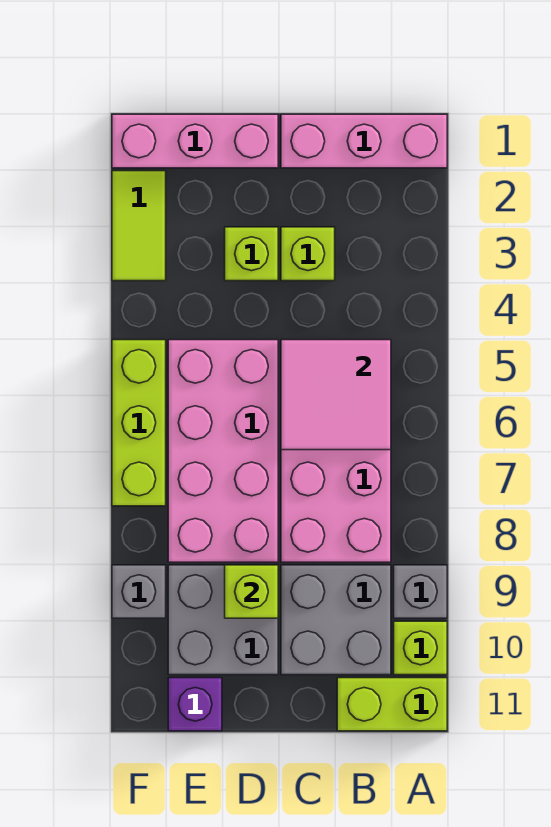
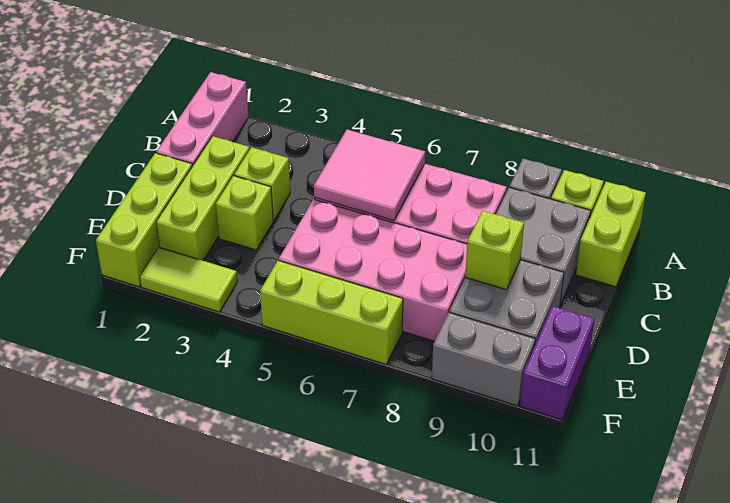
none -> lime brick C2:E2 level 1
pink brick D1:F1 level 1 -> lime brick D1:F1 level 1
purple brick E11 level 1 -> purple brick E11:F11 level 1
grey brick F9 level 1 -> grey brick F9:F10 level 1

